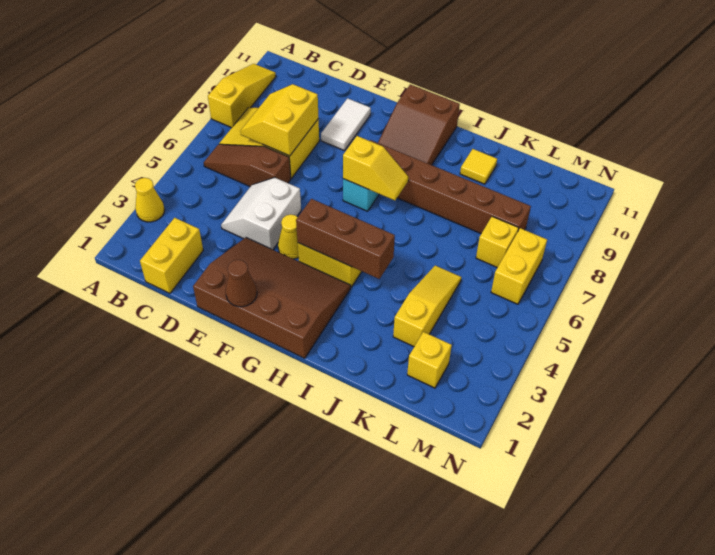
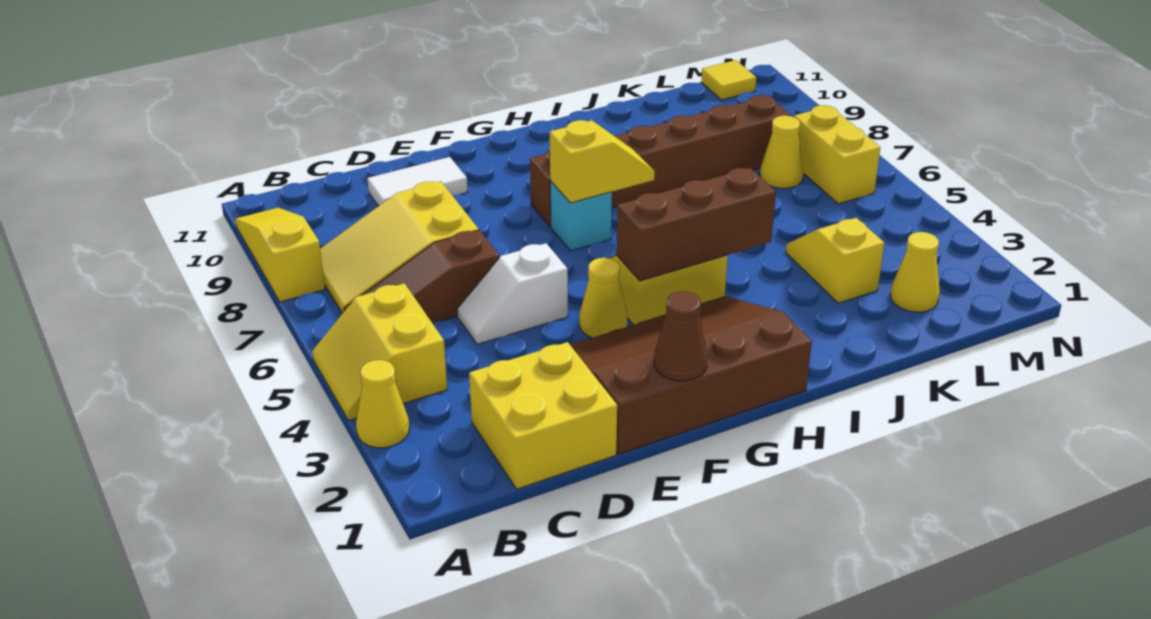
yellow brick C1:C2 level 1 -> yellow brick C1:D2 level 1
yellow slope C7:D8 level 2 top D -> yellow slope A4:B5 level 1 top B
white slope D4:E5 level 1 top E -> white slope D5:E5 level 1 top E
white tile E9:E10 level 1 -> white tile D10:E10 level 1
brown slope G9:H11 level 1 top 11 -> none
yellow tile J10 level 1 -> yellow tile M11 level 1
yellow slope K3:K5 level 1 top 3 -> yellow slope K3:K4 level 1 top 3
yellow brick L2 level 1 -> yellow cone L2 level 1
yellow brick L7 level 1 -> yellow cone L7 level 1

